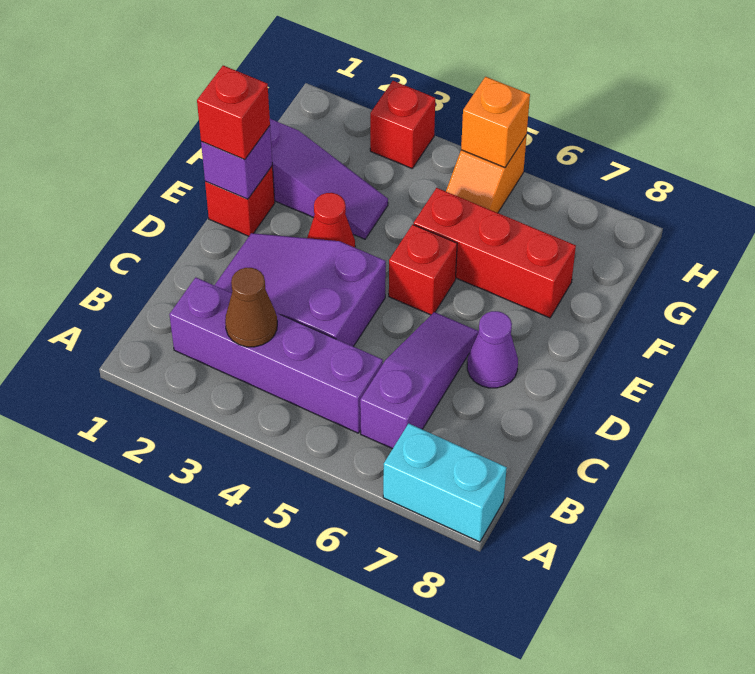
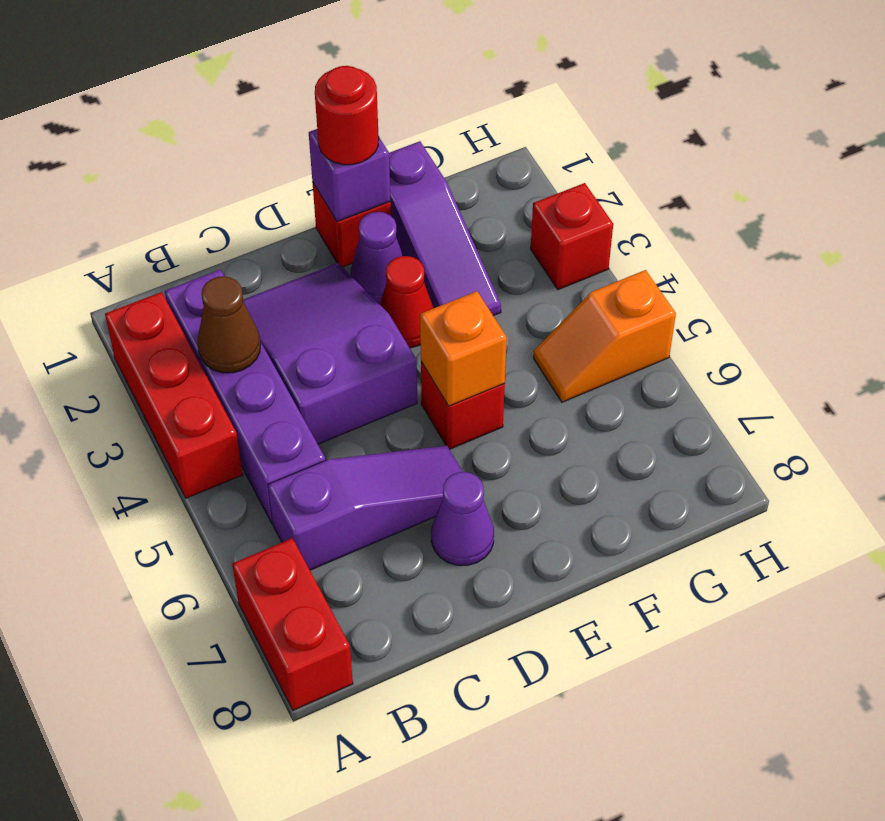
cyan brick A7:A8 level 1 -> red brick A7:A8 level 1
red brick E1 level 3 -> red round brick E1 level 3
none -> purple cone E2 level 1
red brick F5:F7 level 1 -> red brick A2:A4 level 1
orange brick H5 level 2 -> orange brick E5 level 2

